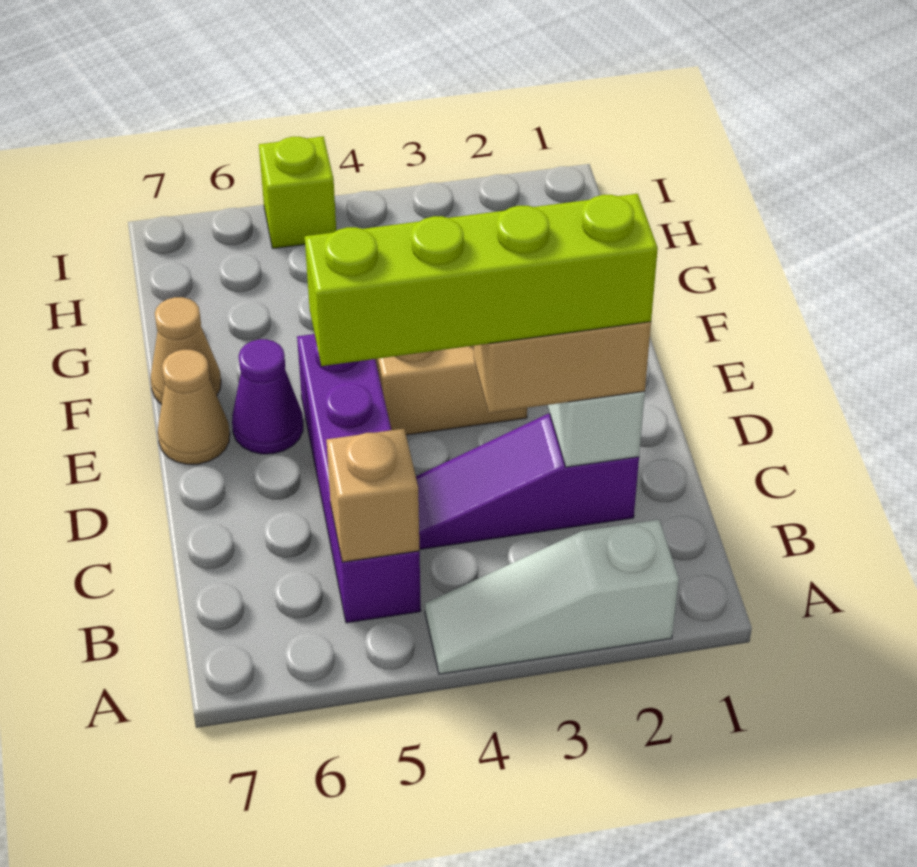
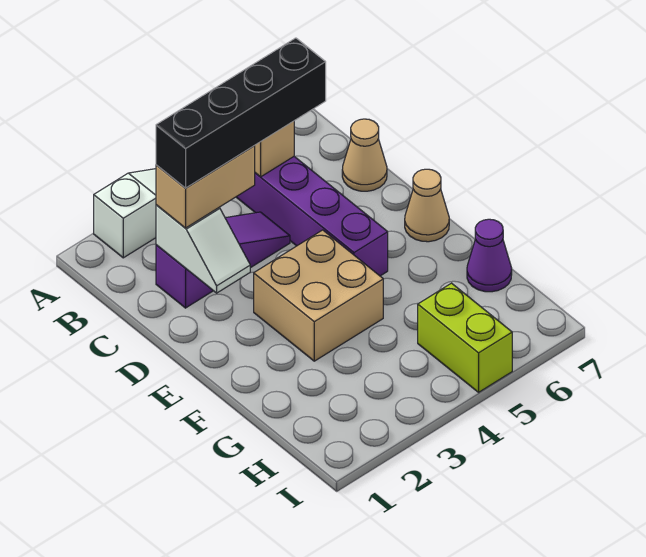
lime brick C2:C5 level 4 -> black brick C2:C5 level 4
purple cone E6 level 1 -> purple cone G7 level 1
tan cone F7 level 1 -> tan cone C7 level 1
lime brick I5 level 1 -> lime brick H5:I5 level 1

